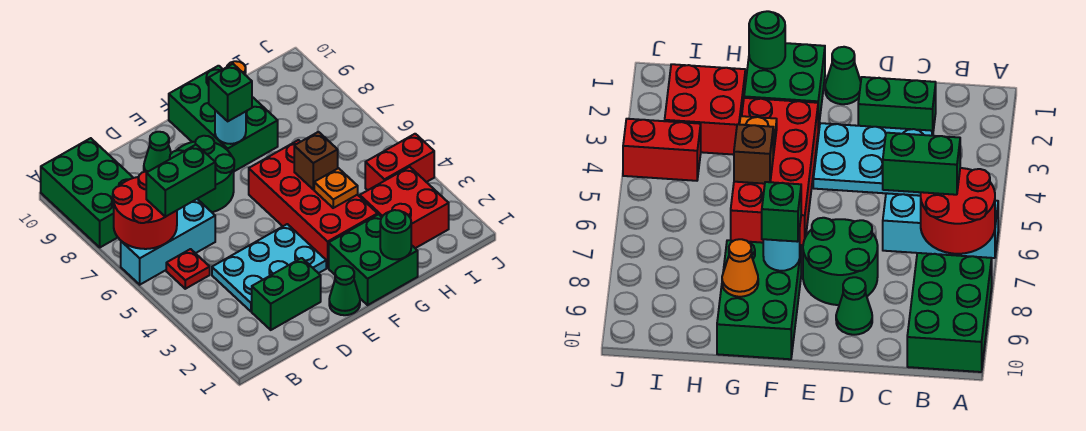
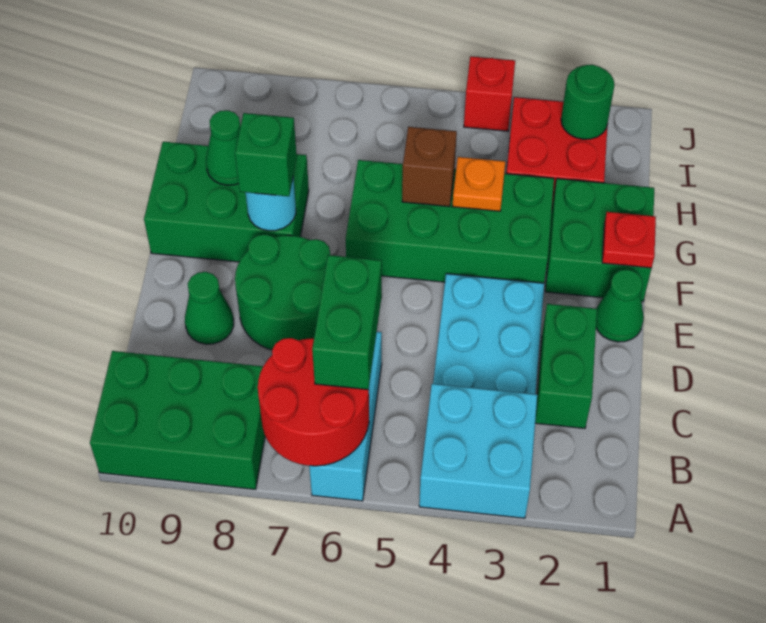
none -> cyan brick A3:B4 level 1
red plate B5 level 1 -> red plate F1 level 2
red brick F3:G6 level 1 -> green brick F3:G6 level 1
green round brick G1 level 2 -> green round brick I2 level 2
orange cone G9 level 2 -> green cone G9 level 2
red brick I4:J4 level 1 -> red brick J4 level 1

